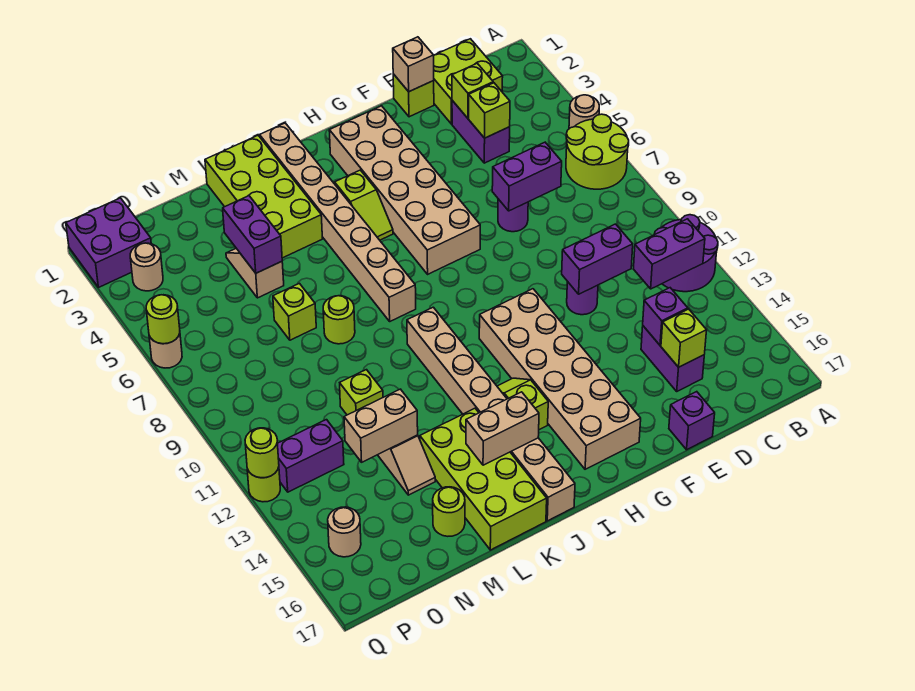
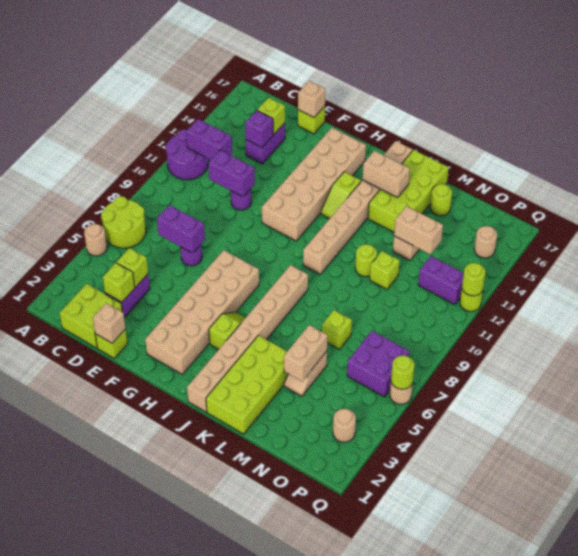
purple brick E17 level 1 -> lime brick E17 level 1
none -> tan brick E17 level 2
lime round brick L8 level 1 -> lime round brick L11 level 1
purple brick M4:M5 level 2 -> tan brick M4:M5 level 2
purple brick P1:Q2 level 1 -> purple brick O6:P7 level 1

